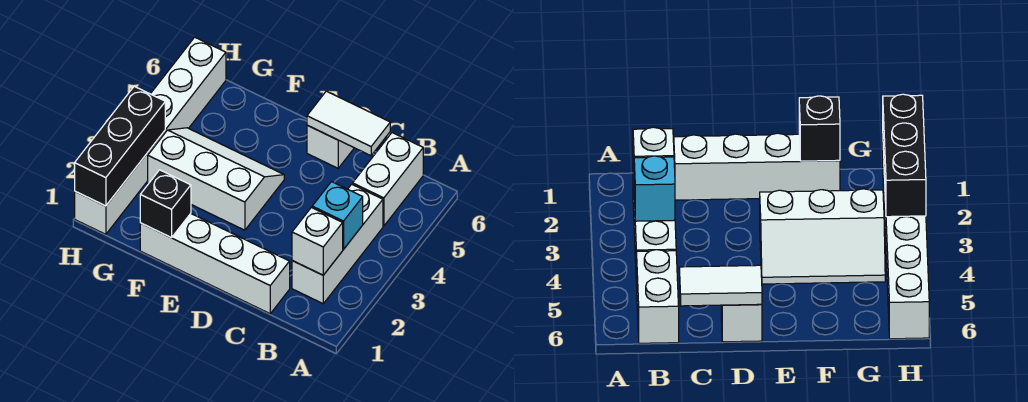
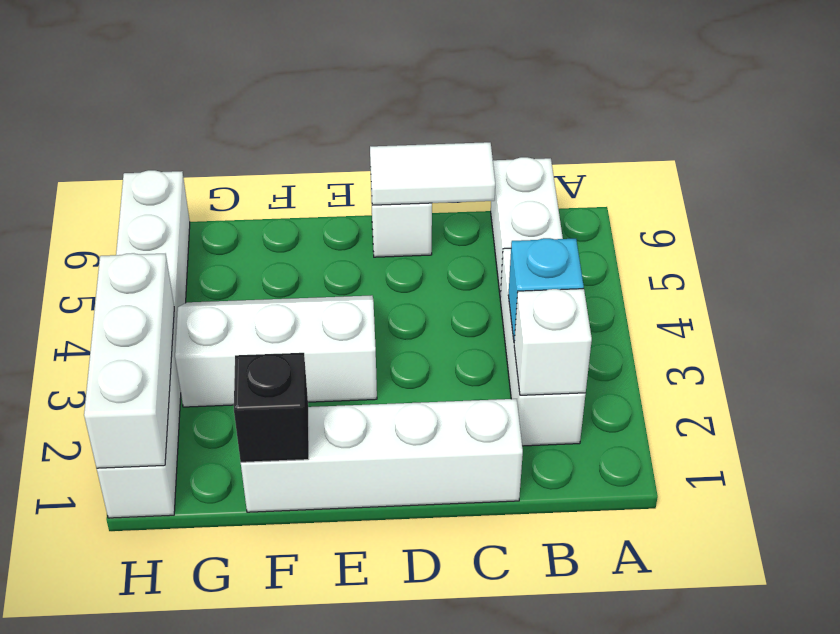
black brick H1:H3 level 2 -> white brick H1:H3 level 2

